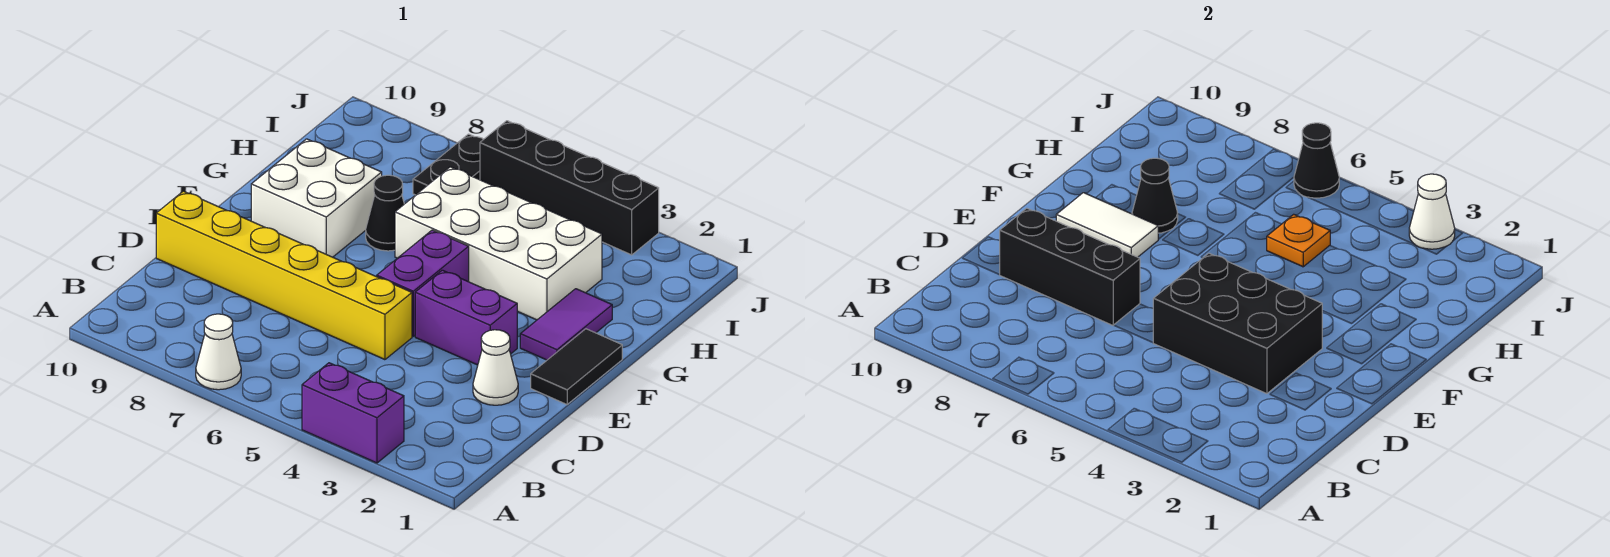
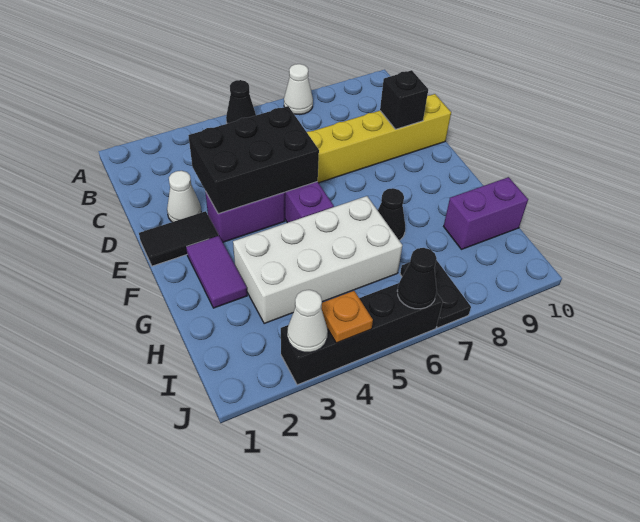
purple brick A3:A4 level 1 -> purple brick H9:H10 level 1
black brick D7:D9 level 2 -> black brick D9 level 2
black tile E1:F1 level 1 -> black tile E1:E2 level 1
white brick F8:G9 level 1 -> none
white tile F8:F9 level 2 -> none
black cone G8 level 2 -> black cone A5 level 1
orange plate H5 level 2 -> orange plate J4 level 2

